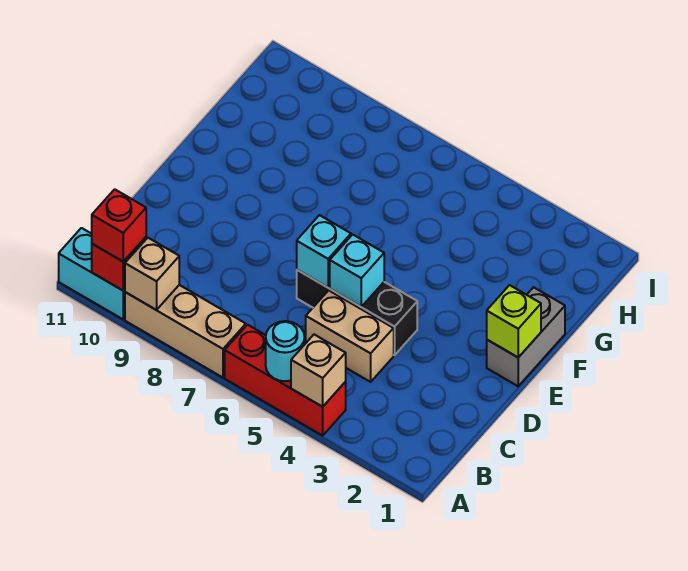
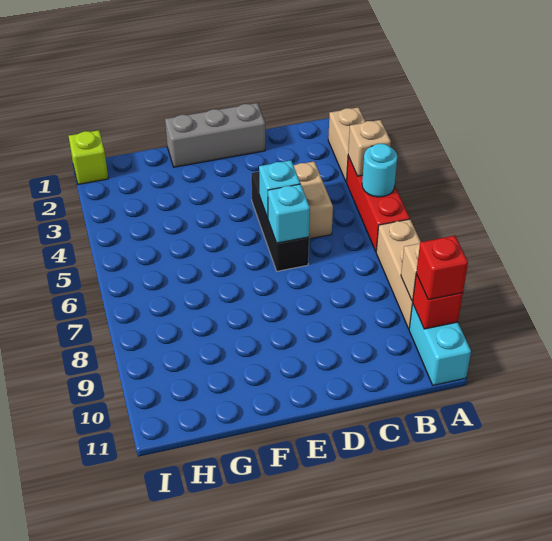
none -> tan brick A2:A3 level 1
grey brick E1:F1 level 1 -> grey brick D1:F1 level 1
lime brick E1 level 2 -> lime brick I1 level 1

